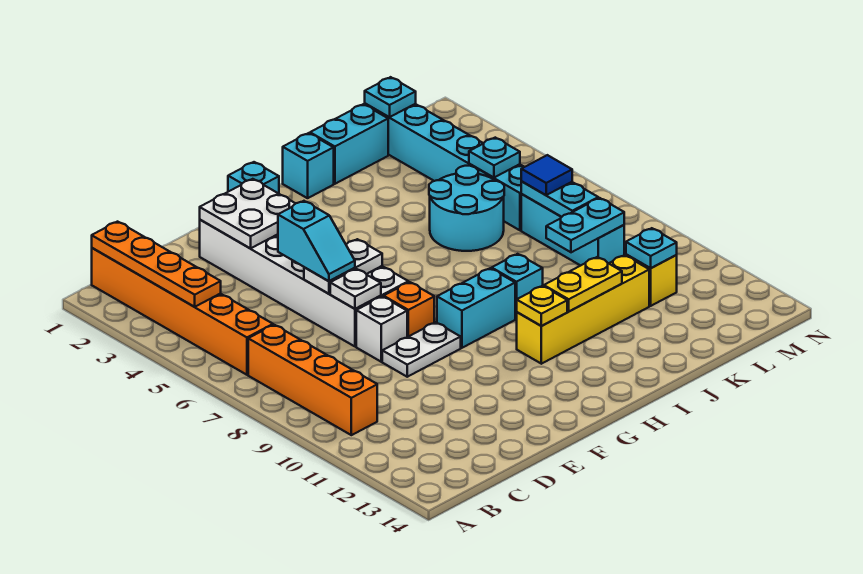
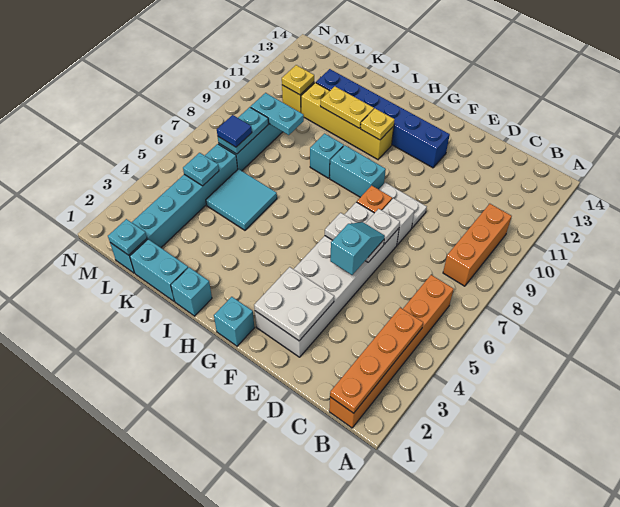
orange brick B7:B10 level 1 -> orange brick B8:B10 level 1
none -> blue brick F12:K12 level 1
cyan round brick J5:K6 level 1 -> cyan tile J5:K6 level 1
cyan plate L11 level 2 -> yellow plate L11 level 2

